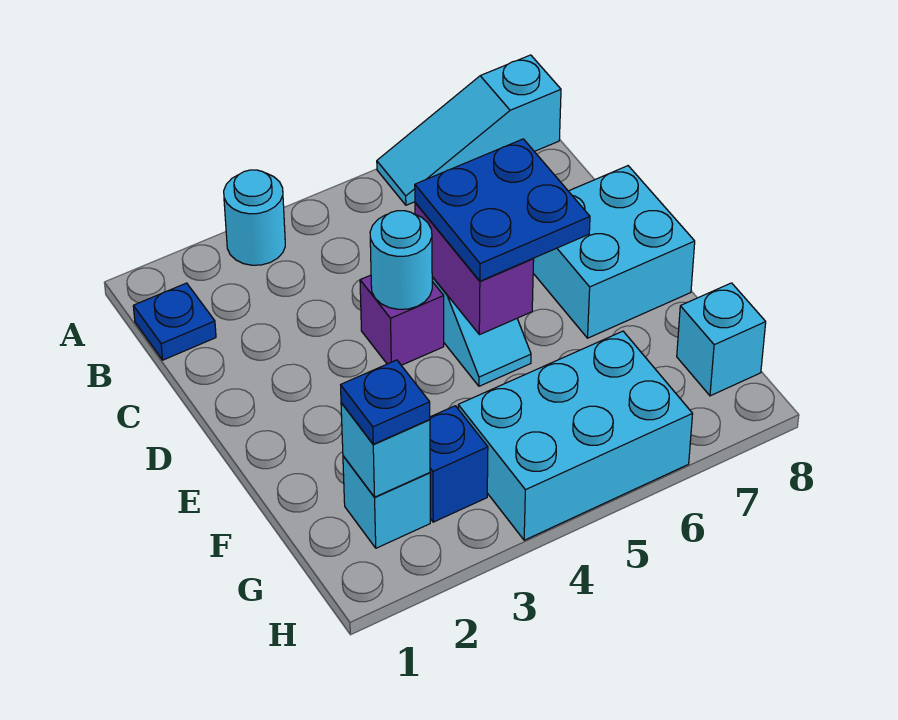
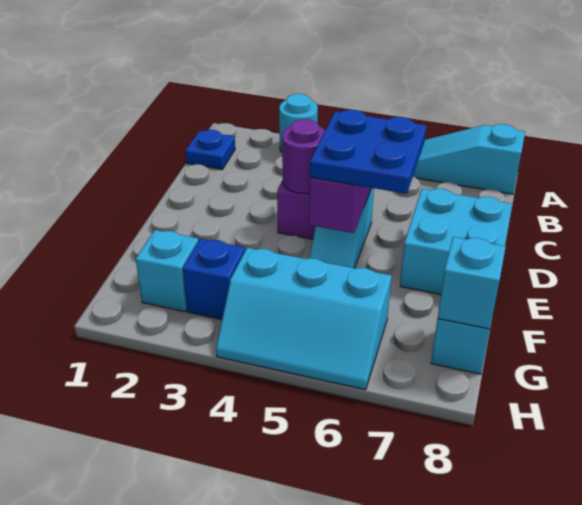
cyan round brick D4 level 2 -> purple round brick D4 level 2
cyan brick G2 level 2 -> cyan brick G8 level 2
blue plate G2 level 3 -> none
cyan brick G4:H6 level 1 -> cyan slope G4:H6 level 1 top G

